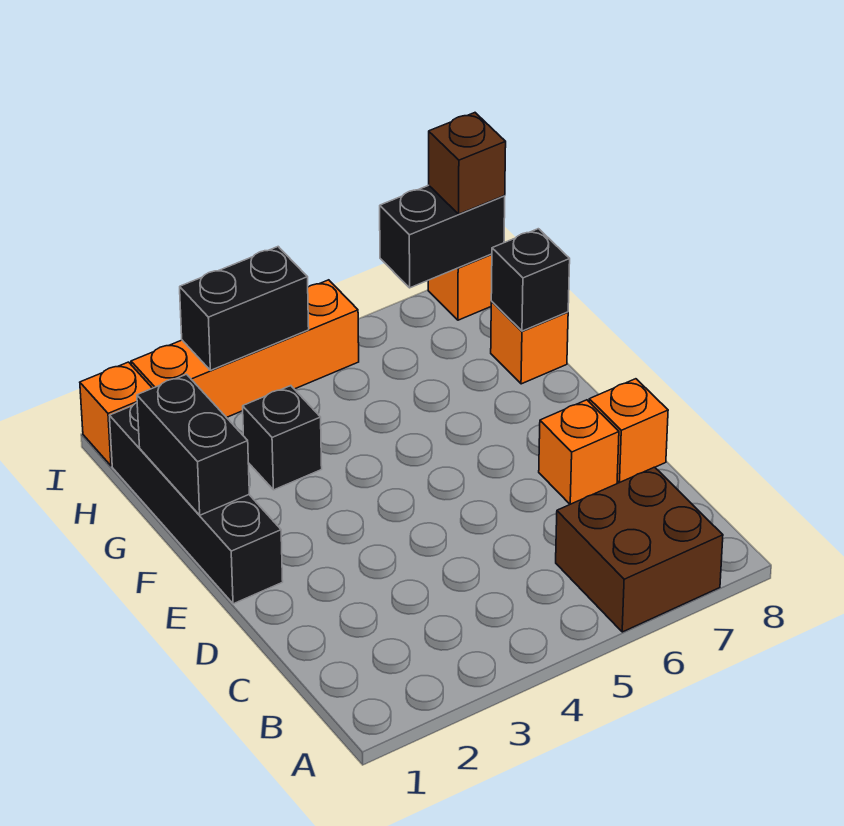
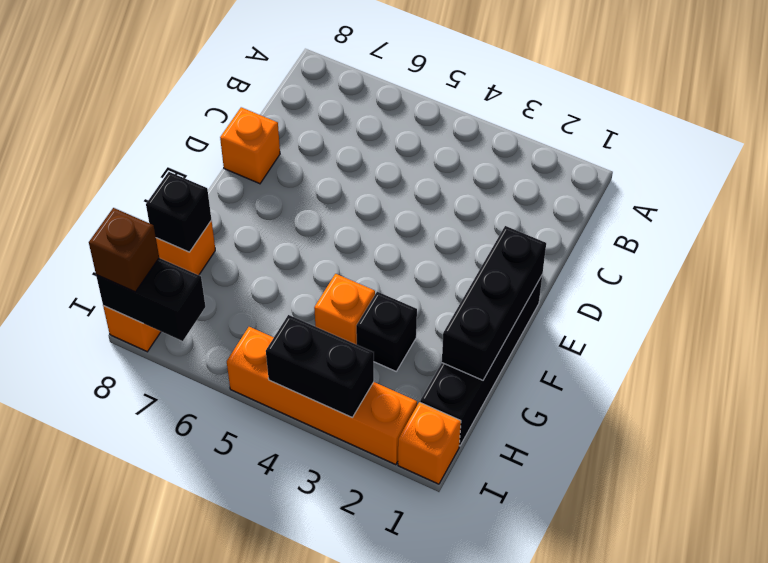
brown brick A6:B7 level 1 -> none
orange brick D7 level 1 -> orange brick G4 level 1
black brick F1:G1 level 2 -> black brick E1:G1 level 2

